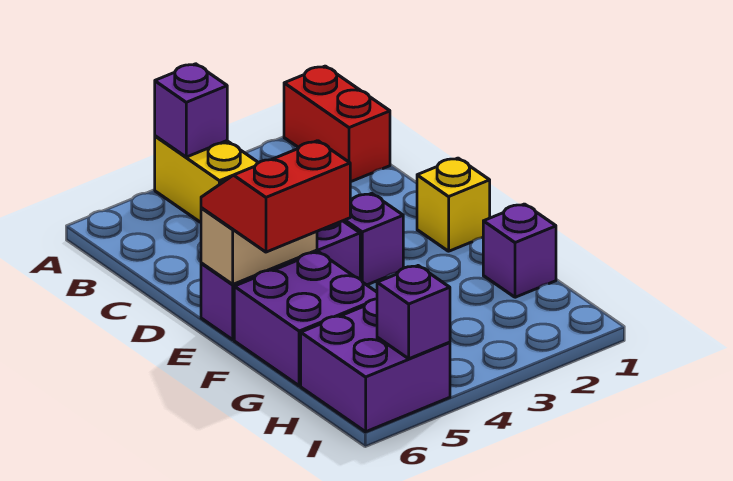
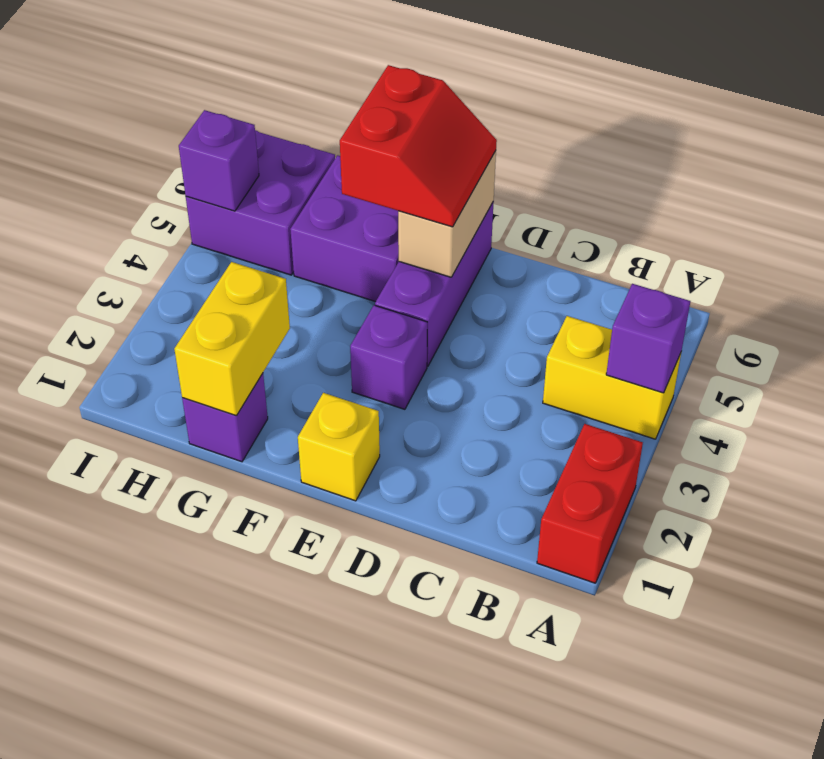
red brick A1:B1 level 1 -> red brick A1:A2 level 1
none -> yellow brick G1:G2 level 2

